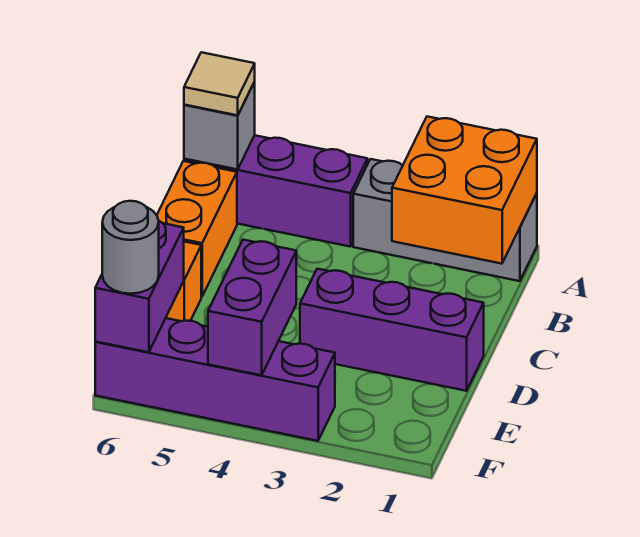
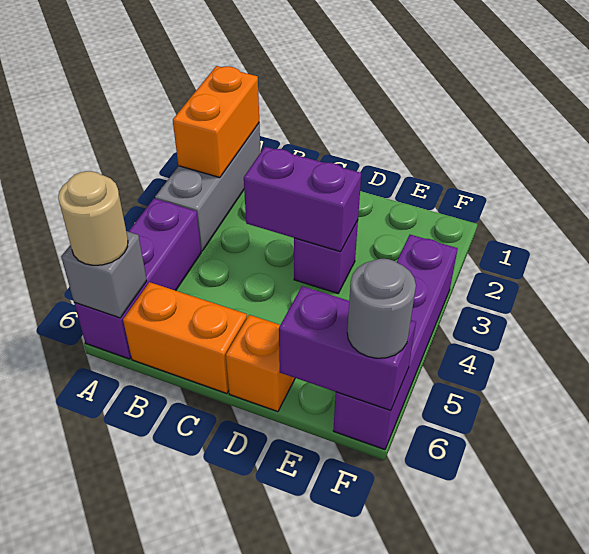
orange brick A1:B2 level 2 -> orange brick A1:A2 level 2
tan tile A6 level 3 -> tan round brick A6 level 3
purple brick D1:D3 level 1 -> purple brick D3 level 1
purple brick E4:F4 level 2 -> purple brick C3:D3 level 2

